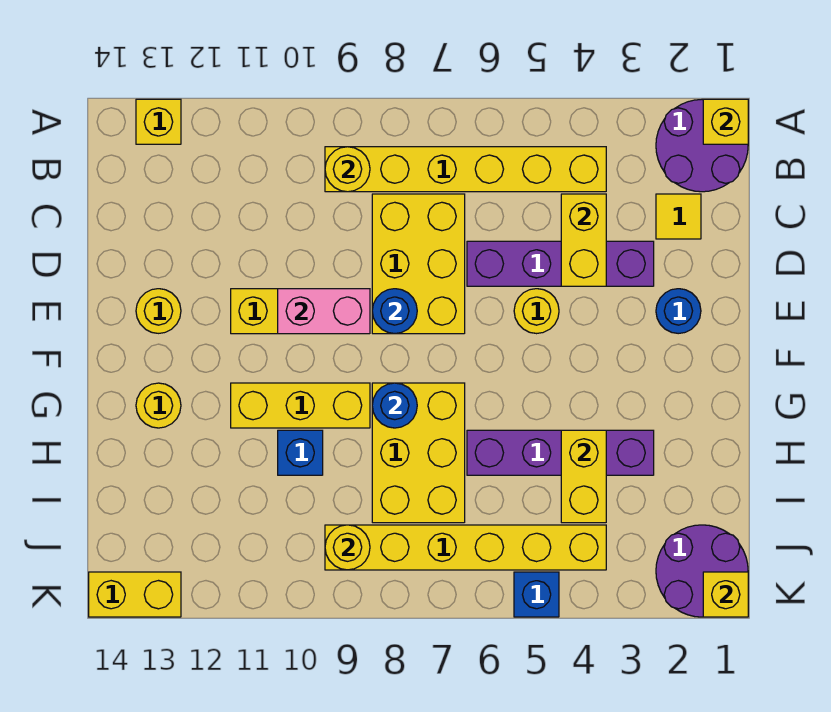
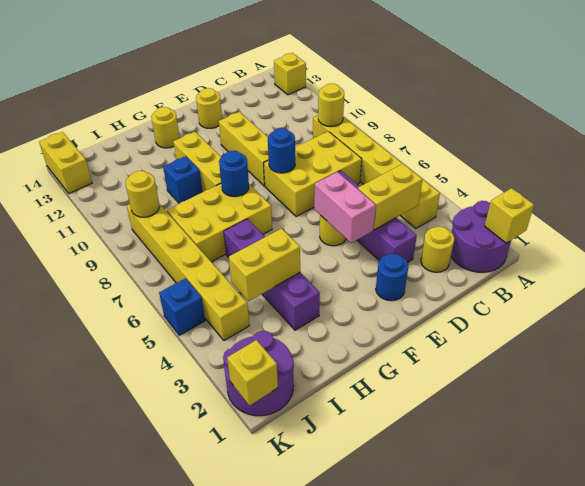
yellow tile C2 level 1 -> yellow round brick C2 level 1
pink brick E9:E10 level 2 -> pink brick E4:E5 level 2

